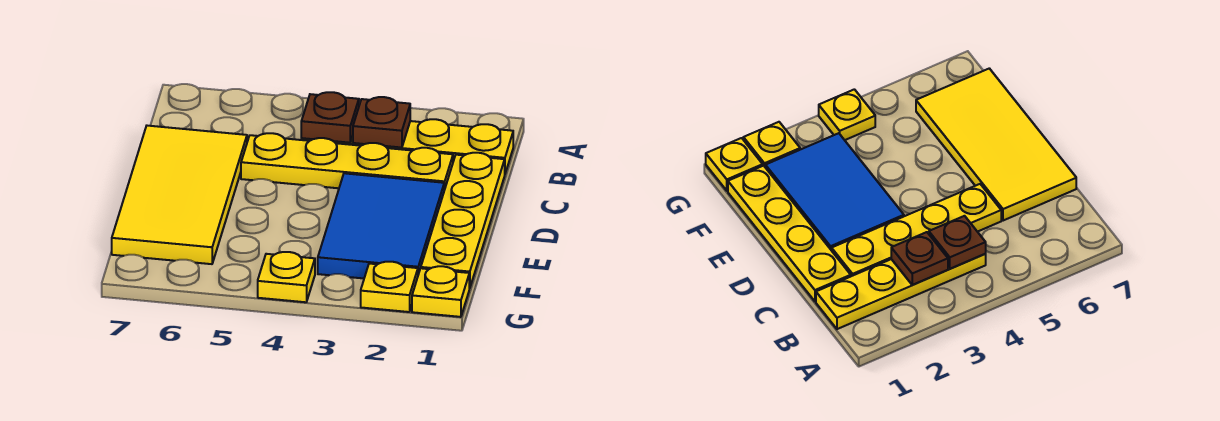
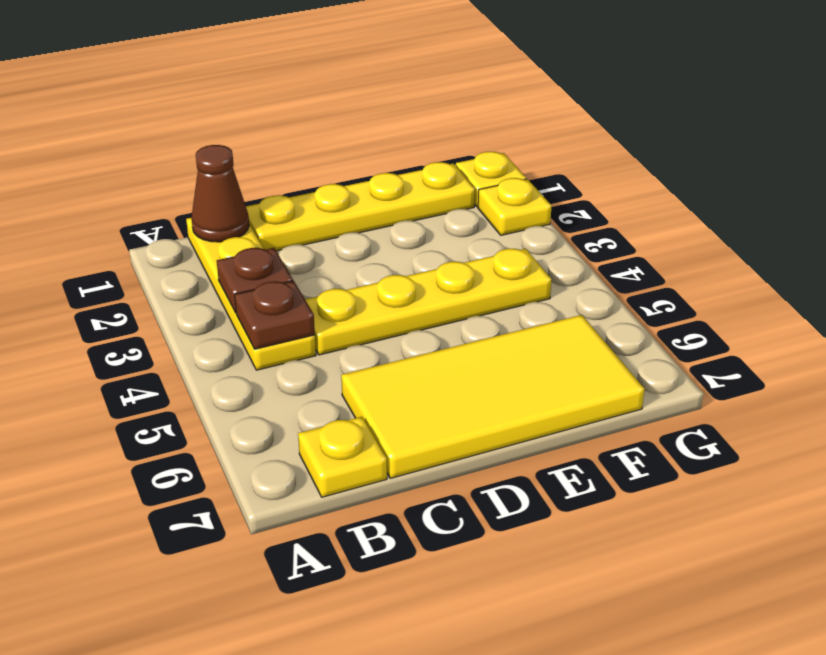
none -> brown cone B1 level 2
yellow plate C2:C5 level 1 -> yellow plate C4:F4 level 1
blue tile D2:F3 level 1 -> none
yellow plate G4 level 1 -> yellow plate B7 level 1

